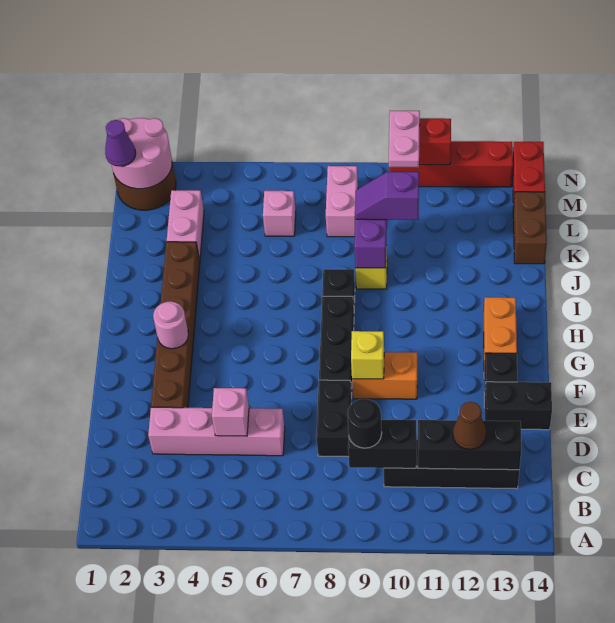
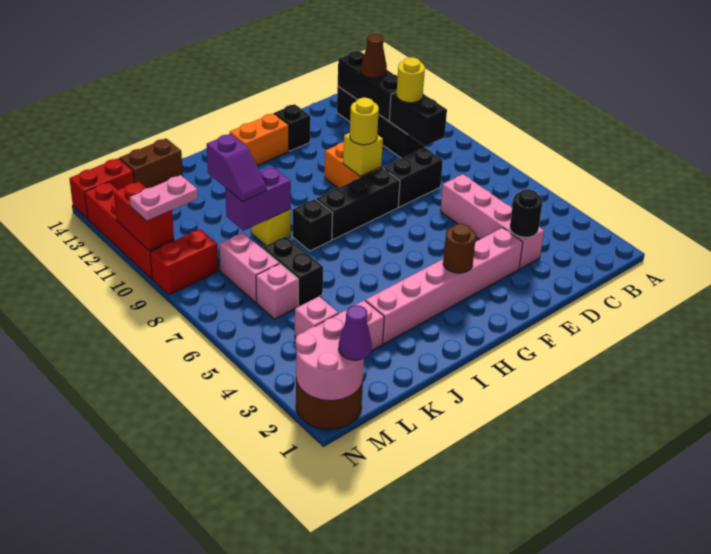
black round brick C9 level 3 -> black round brick D3 level 2
none -> yellow round brick C10 level 3
pink brick D5 level 2 -> pink brick L4 level 1
brown brick E3:J3 level 1 -> pink brick E3:J3 level 1
black brick E13:E14 level 1 -> black brick K6:K7 level 1
none -> yellow round brick F9 level 3
pink round brick G3 level 2 -> brown round brick G3 level 2
pink brick L8:M8 level 1 -> pink brick L7:L8 level 1
none -> red brick M9:N9 level 1

